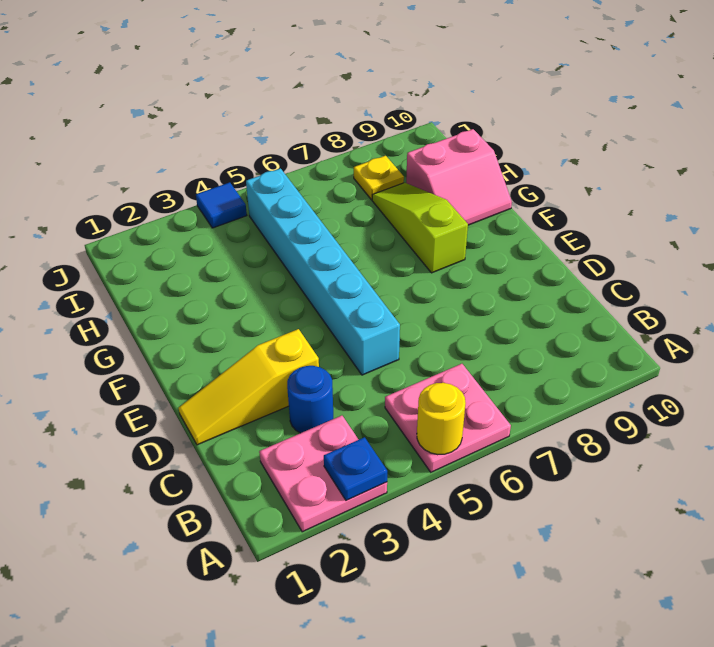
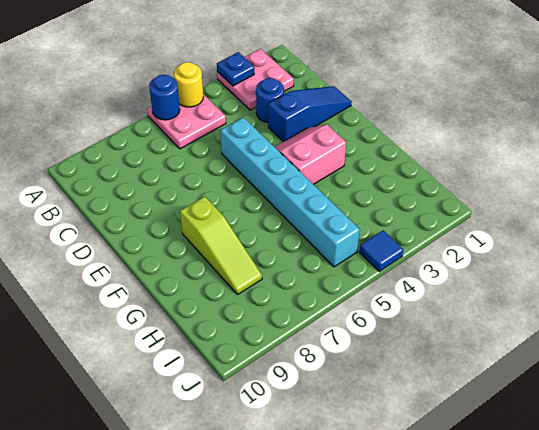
none -> blue round brick A6 level 2
yellow slope D1:D3 level 1 top 3 -> blue slope D1:D3 level 1 top 3
pink slope G9:H10 level 1 top H -> pink slope E3:F4 level 1 top F
yellow plate I8 level 1 -> none

